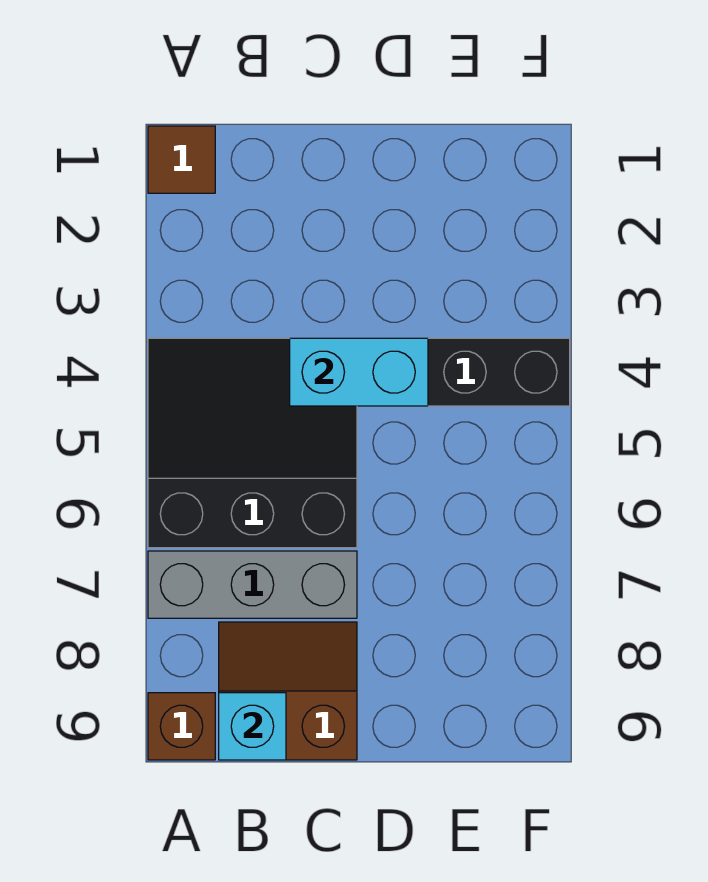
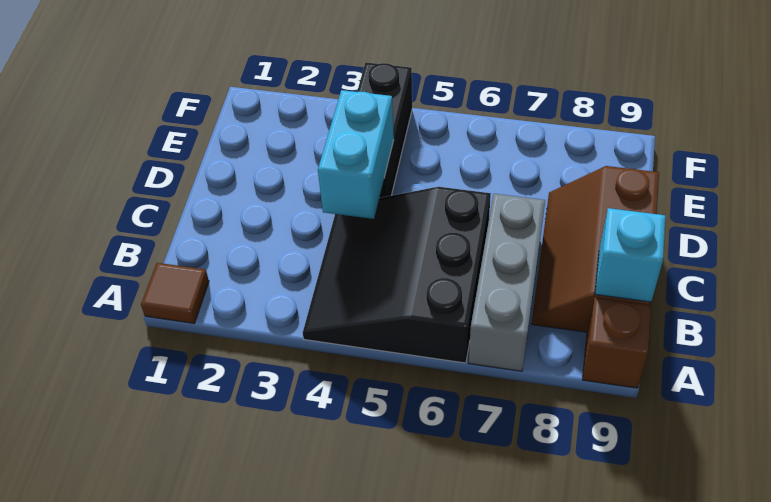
brown slope B8:C9 level 1 top 9 -> brown slope B8:D9 level 1 top 9

